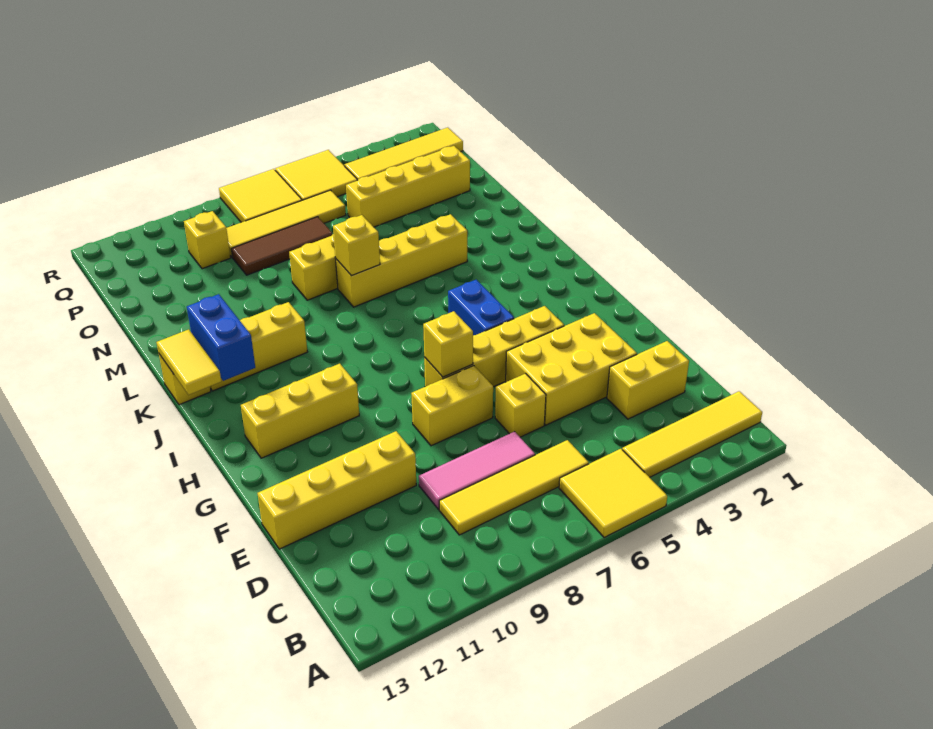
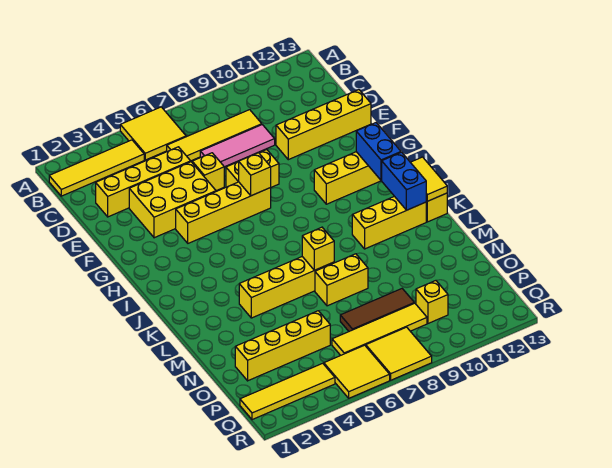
yellow brick D2:D3 level 1 -> yellow brick D2:D5 level 1
blue brick H5:I5 level 1 -> blue brick H12:I12 level 2

